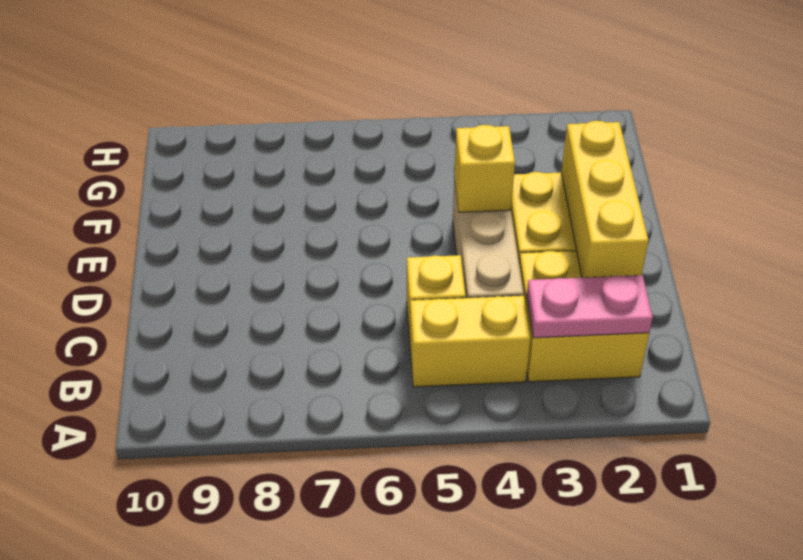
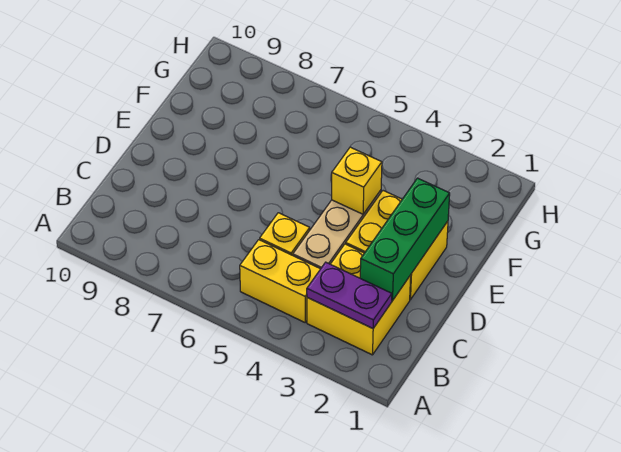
pink plate B2:B3 level 2 -> purple plate B2:B3 level 2
yellow brick C2:E2 level 2 -> green brick C2:E2 level 2

